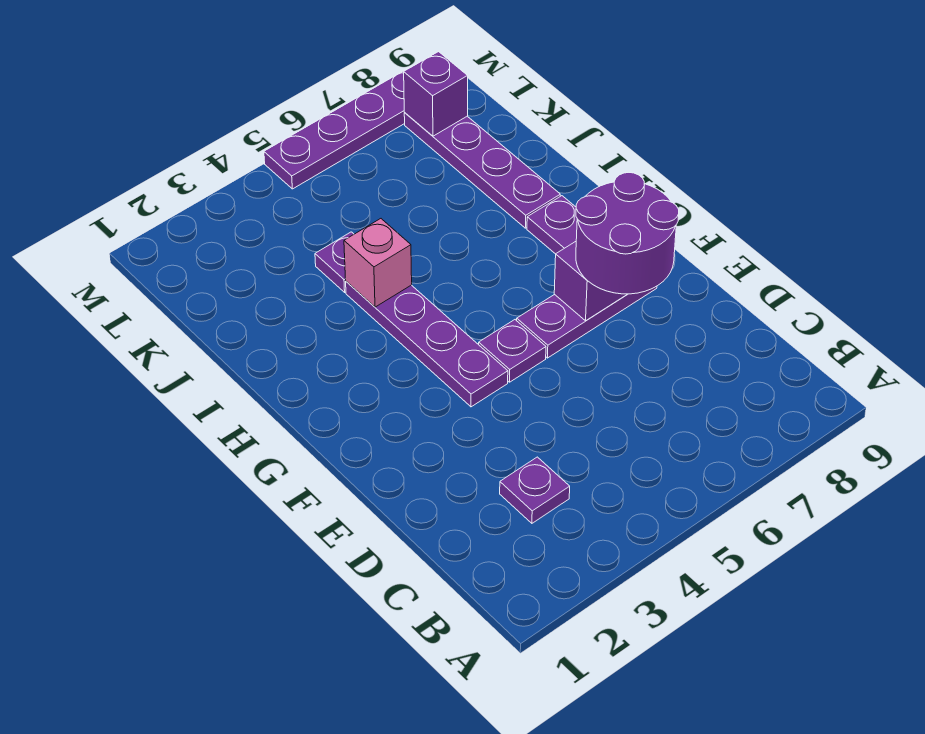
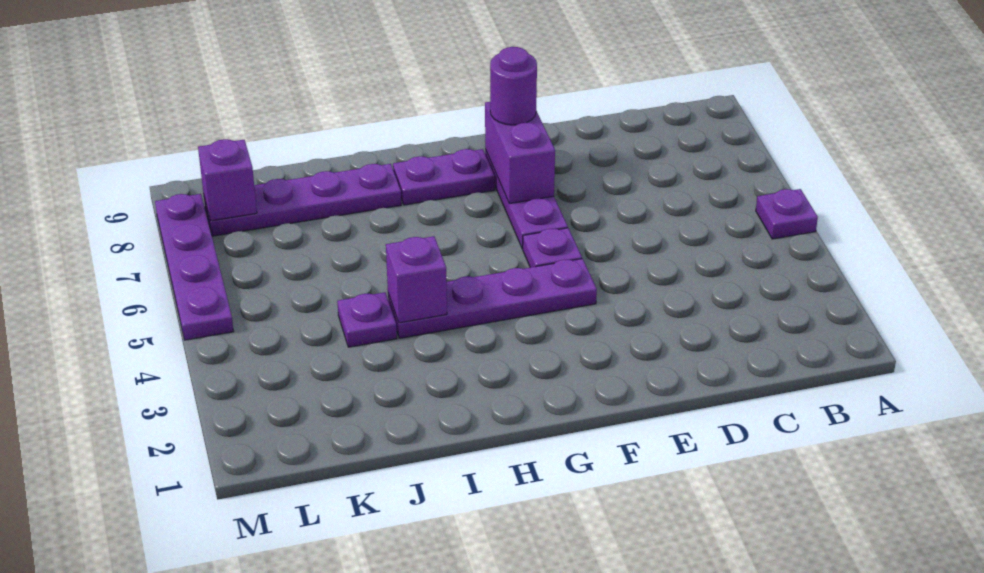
purple plate C3 level 1 -> purple plate A5 level 1
purple round brick E7:F8 level 3 -> purple round brick F8 level 3
pink brick I4 level 2 -> purple brick I4 level 2

